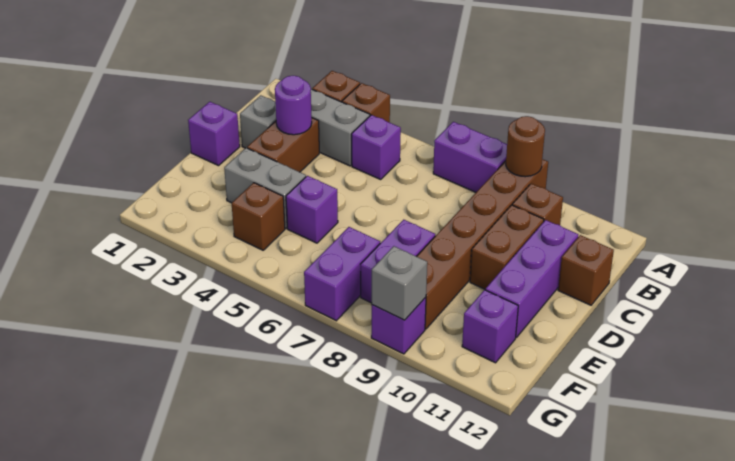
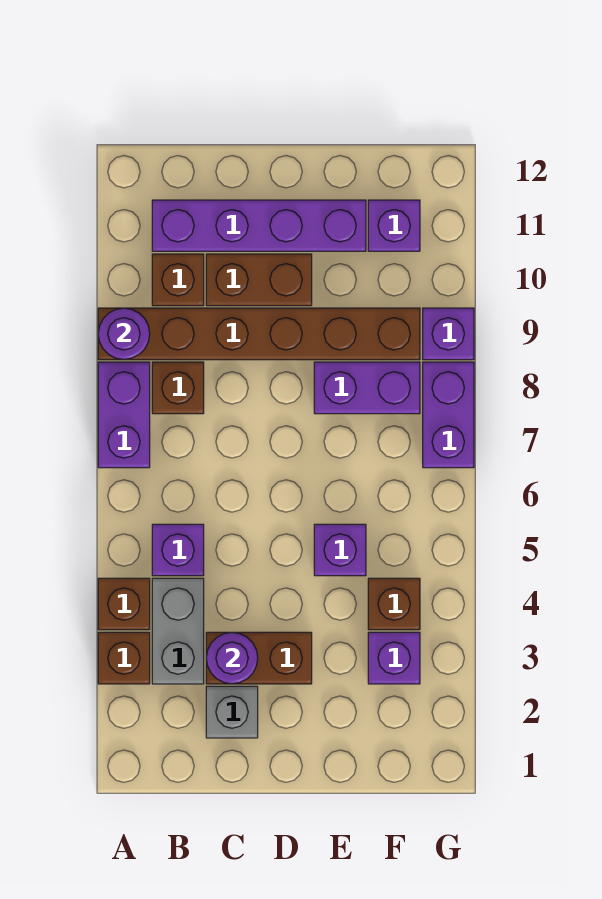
brown round brick A9 level 2 -> purple round brick A9 level 2
purple brick C11:E11 level 1 -> purple brick B11:E11 level 1
brown brick C12 level 1 -> brown brick B8 level 1
purple brick D1 level 1 -> purple brick F3 level 1
grey brick E3:E4 level 1 -> none
purple brick F7:G7 level 1 -> purple brick G7:G8 level 1
grey brick G9 level 2 -> none

